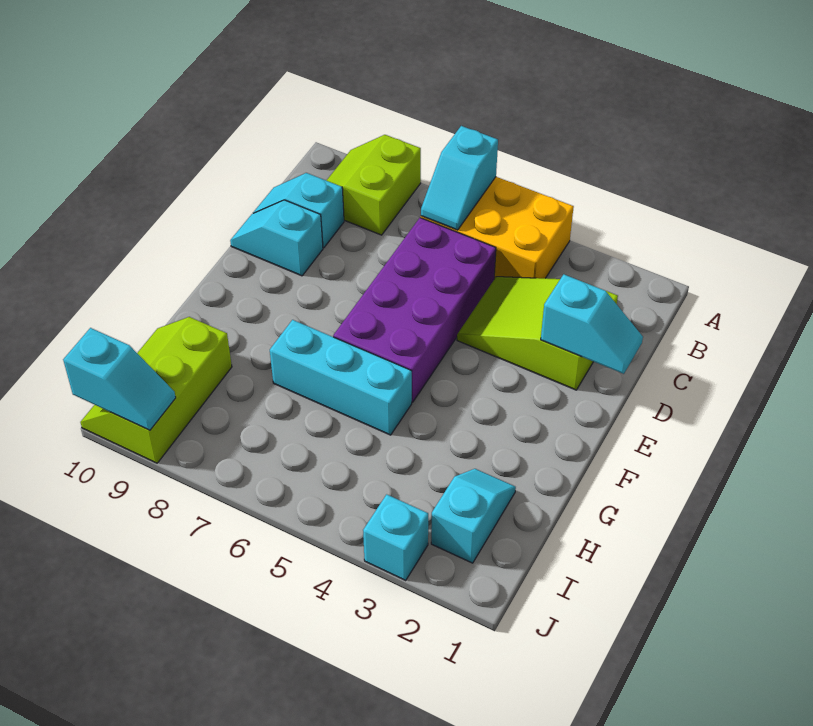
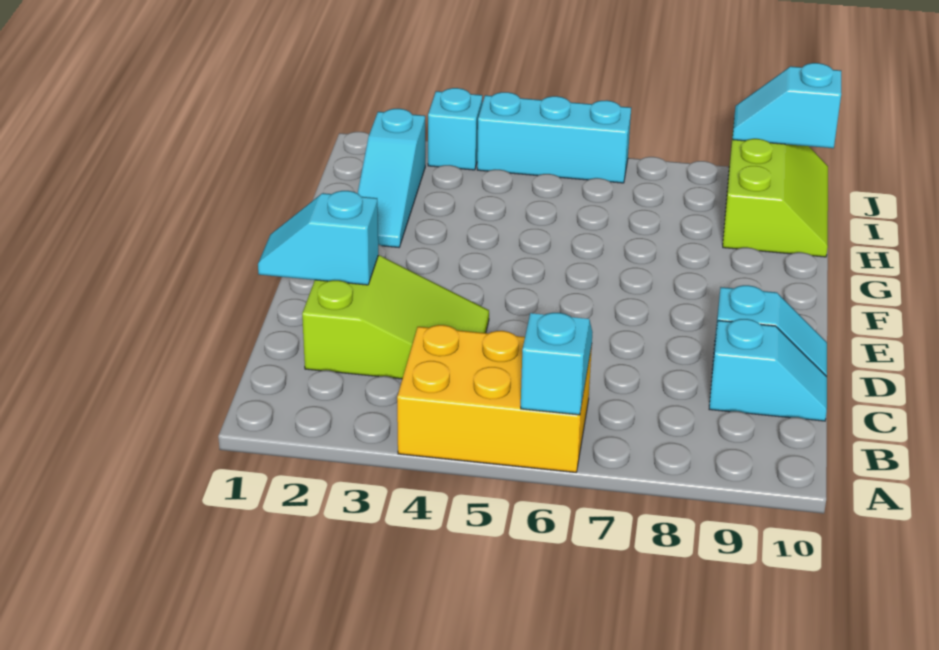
lime slope A8:B9 level 1 top 8 -> none
purple brick C5:F6 level 1 -> none
cyan brick G5:G7 level 1 -> cyan brick J4:J6 level 1
cyan slope H2:I2 level 1 top I -> cyan slope G2:I2 level 1 top I

